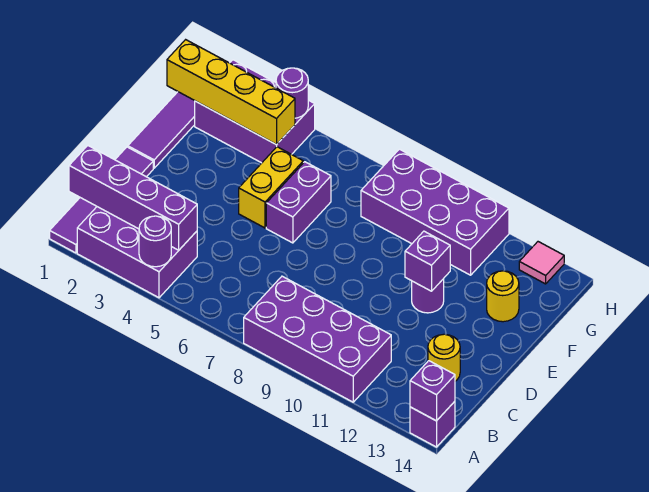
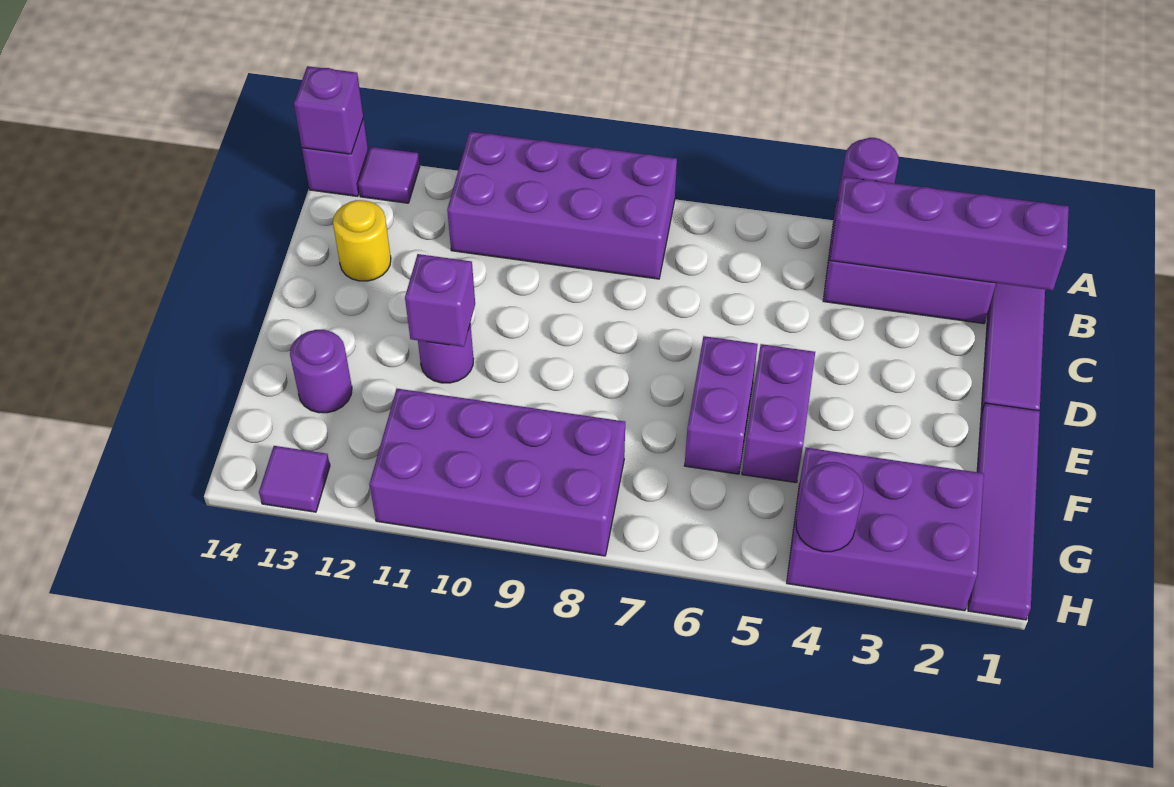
none -> purple tile A13 level 1
yellow brick E5:F5 level 1 -> purple brick E5:F5 level 1
yellow round brick F13 level 1 -> purple round brick F13 level 1
yellow brick G1:G4 level 2 -> none
pink tile H13 level 1 -> purple tile H13 level 1

